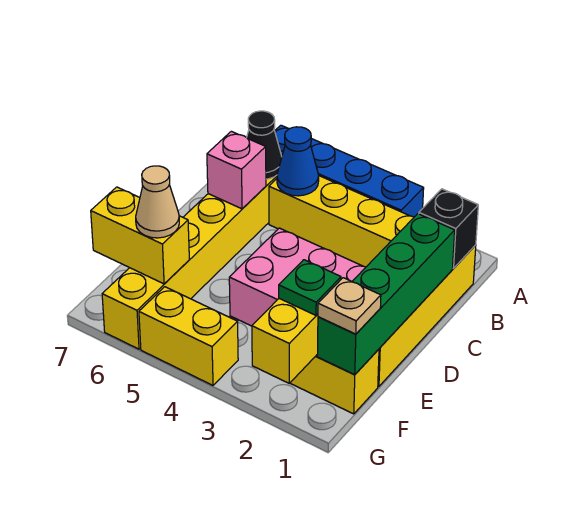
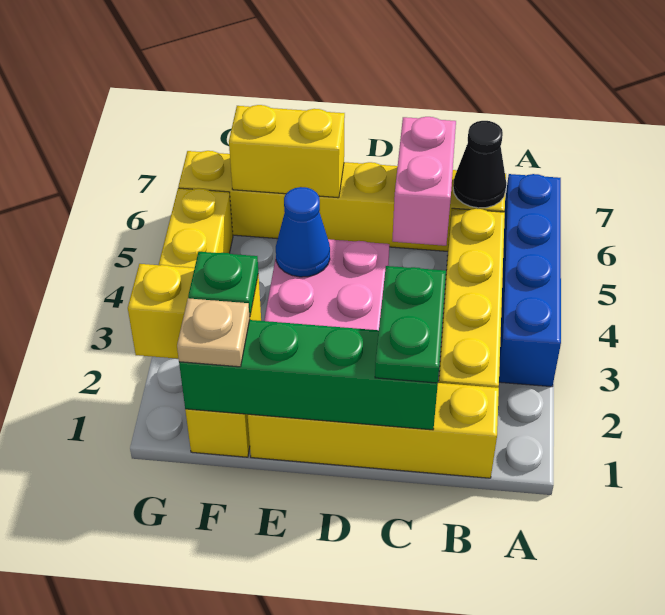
black brick B1 level 2 -> none
blue cone B5 level 2 -> blue cone E4 level 2
none -> green plate C1:C2 level 3
pink brick C6 level 2 -> pink brick C5:C6 level 2
yellow brick F6:F7 level 2 -> yellow brick E6:F6 level 2
tan cone F6 level 3 -> none

